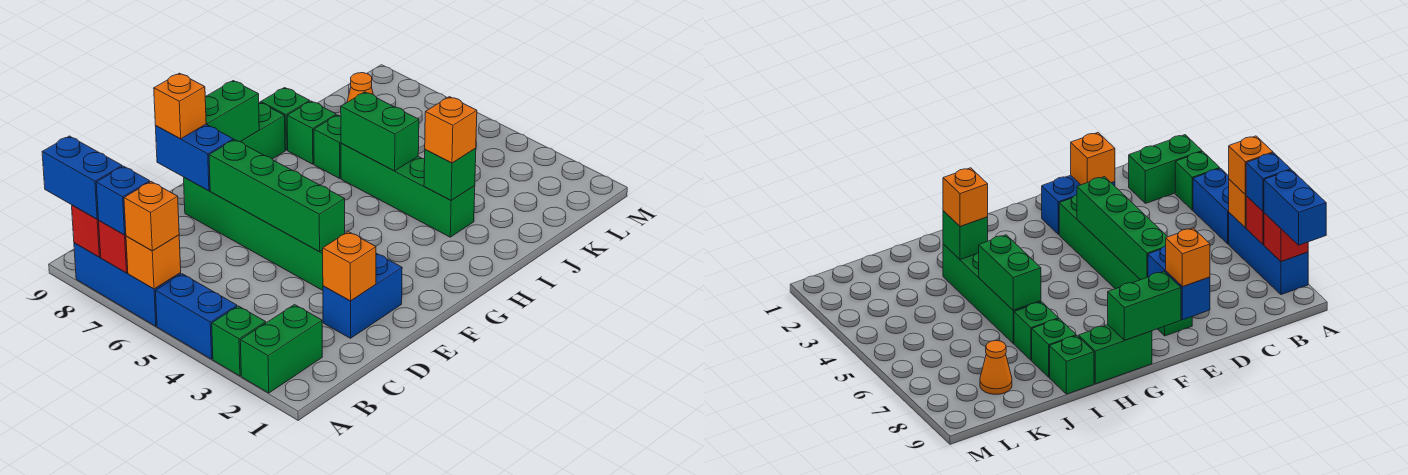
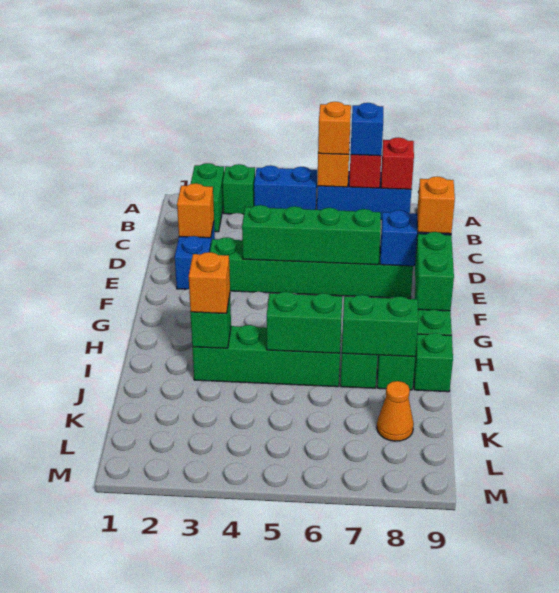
blue brick A8:A9 level 3 -> none
none -> green brick I7:I8 level 2

